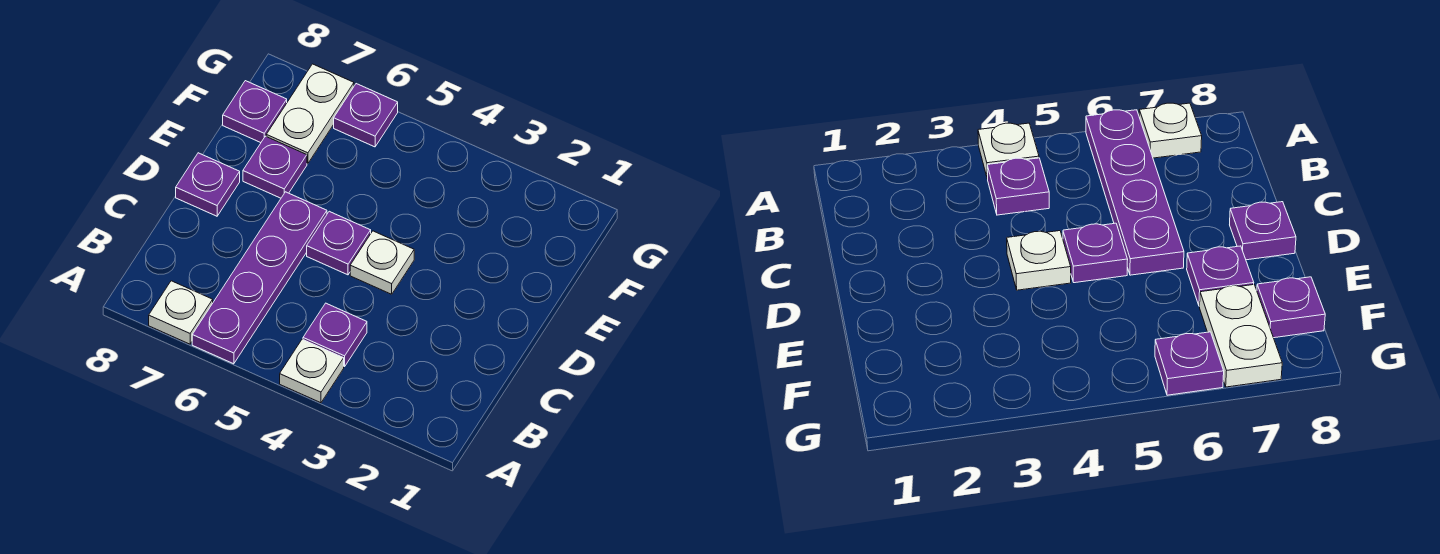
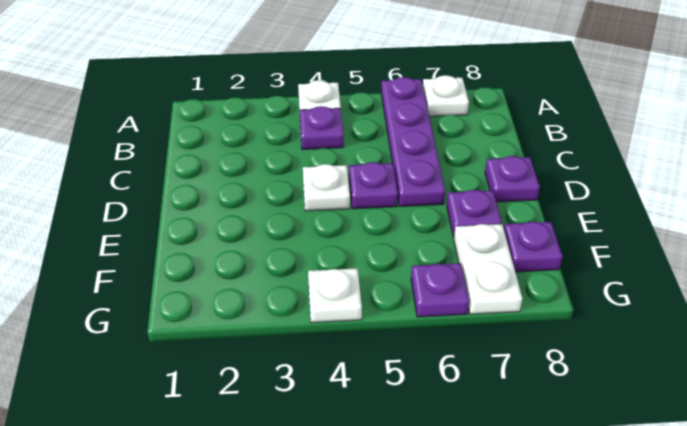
none -> white plate G4 level 1

